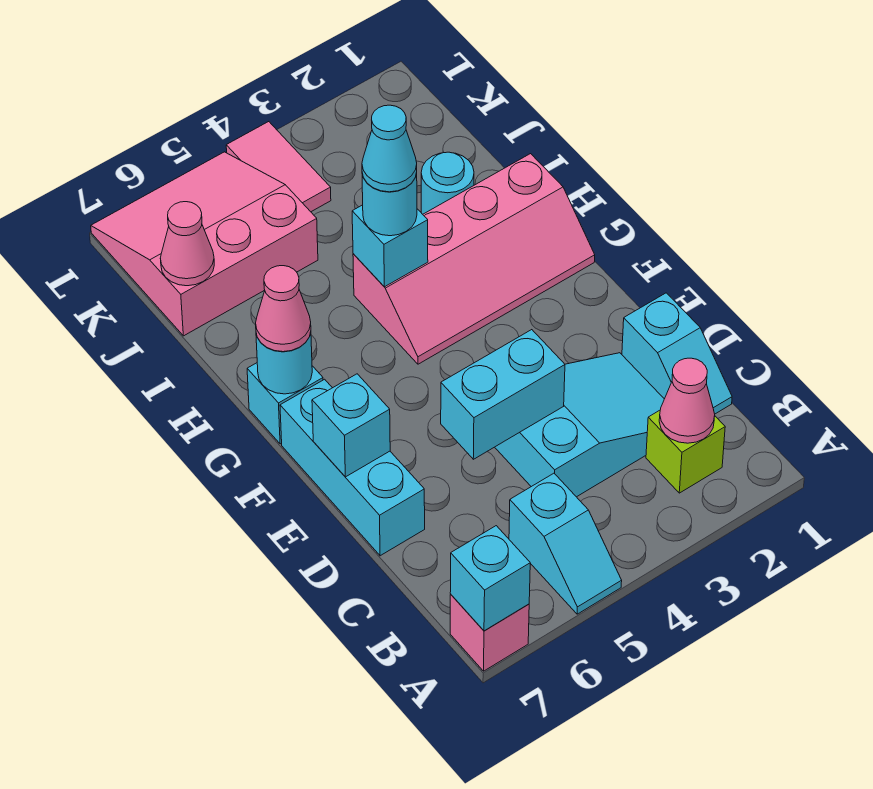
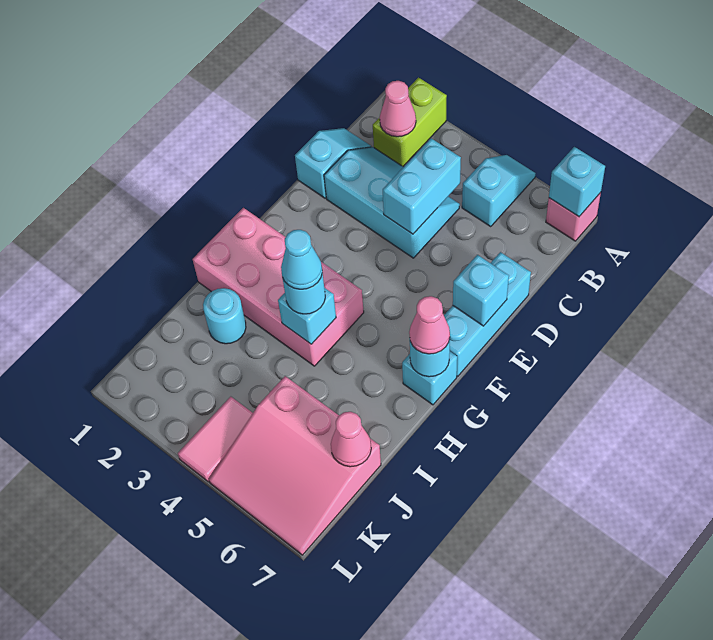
lime brick B2 level 1 -> lime brick A2:B2 level 1
cyan slope C2:D4 level 1 top 4 -> cyan slope C2:D4 level 1 top D
cyan brick D4:D5 level 2 -> cyan brick C4:D4 level 2
pink slope G1:H4 level 1 top H -> pink brick G1:H4 level 1

